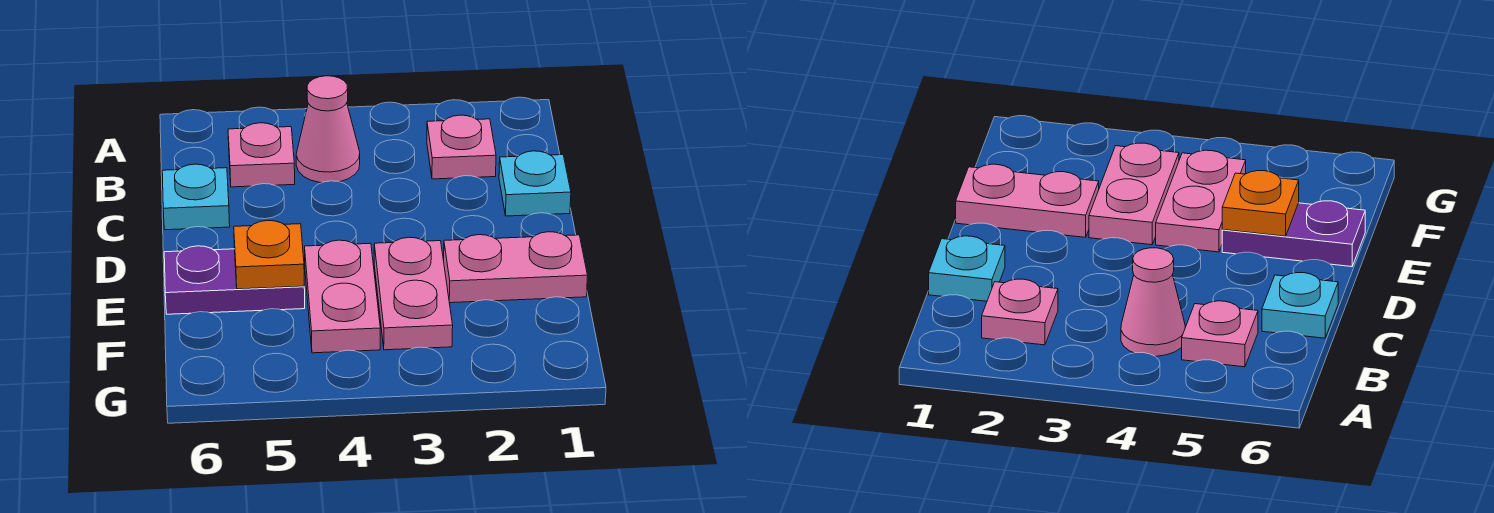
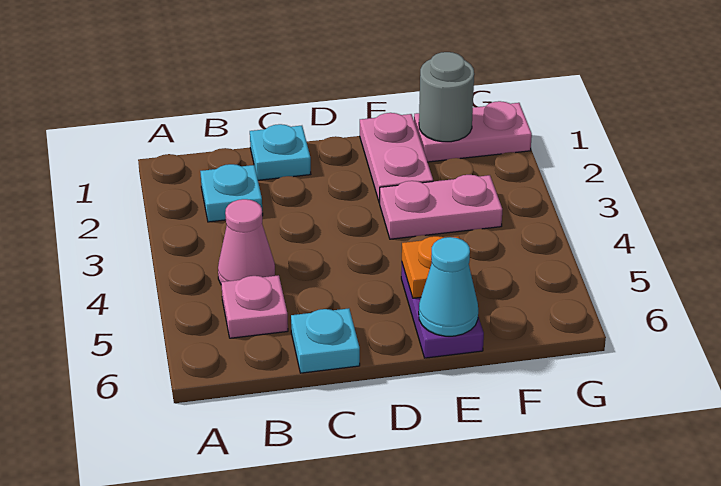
pink plate B2 level 1 -> cyan plate B2 level 1
pink plate E4:F4 level 1 -> pink plate F1:G1 level 1
none -> cyan cone E6 level 2
none -> grey round brick F1 level 2

